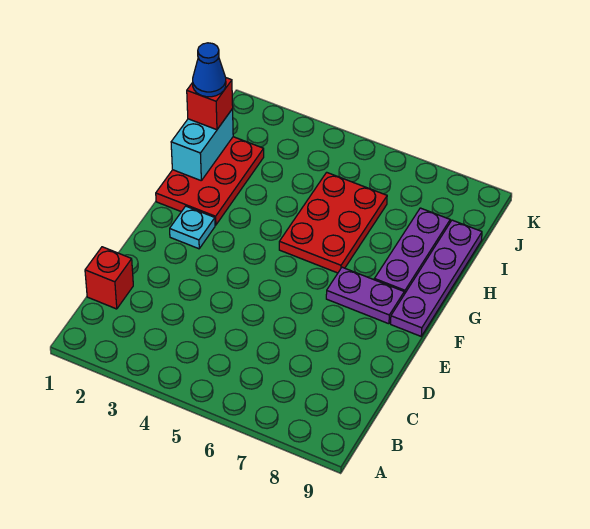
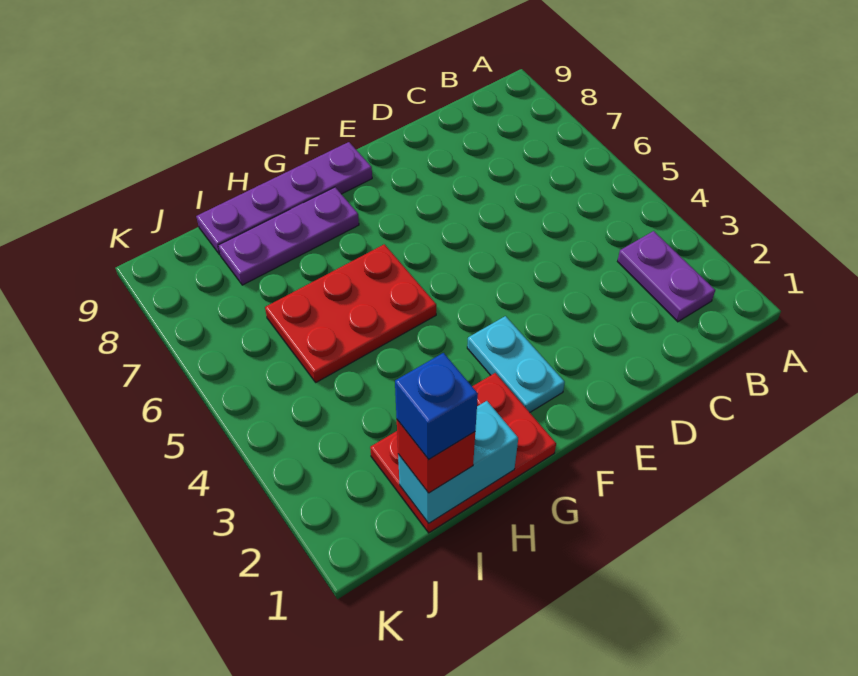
red brick C1 level 1 -> none
cyan plate F2 level 1 -> cyan plate F2:F3 level 1
purple plate F7:F8 level 1 -> purple plate B2:B3 level 1
blue cone I1 level 4 -> blue brick I1 level 4

